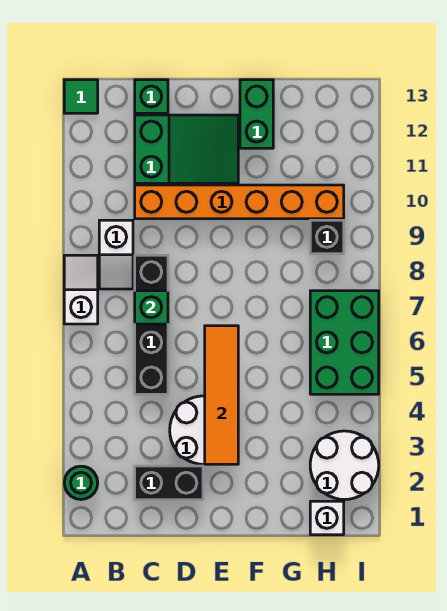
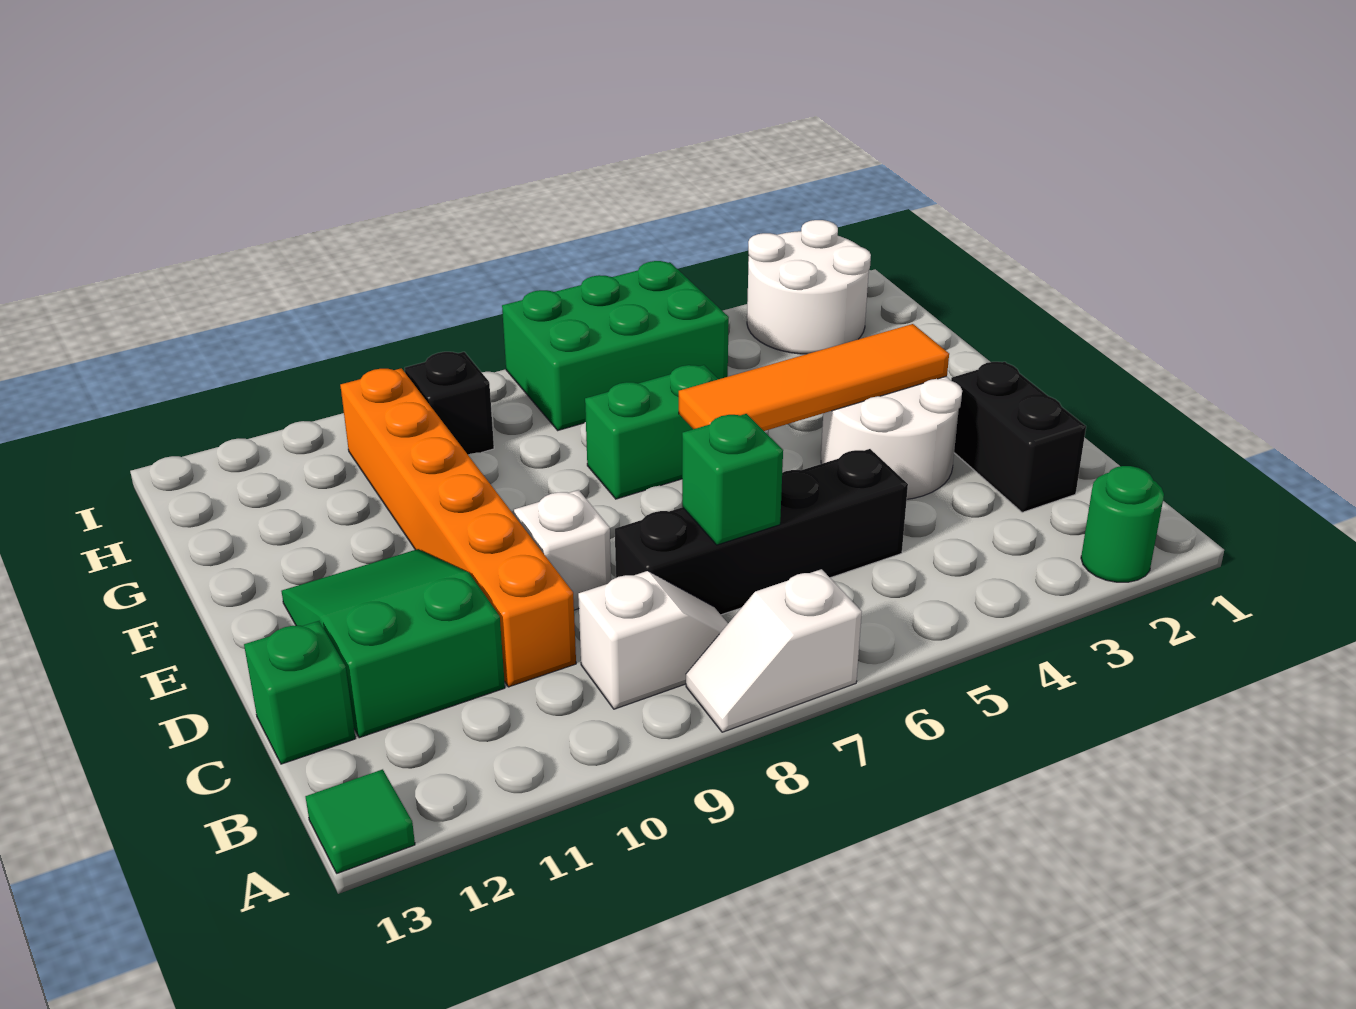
green brick F12:F13 level 1 -> green brick F6:F7 level 1
white brick H1 level 1 -> white brick D9 level 1

